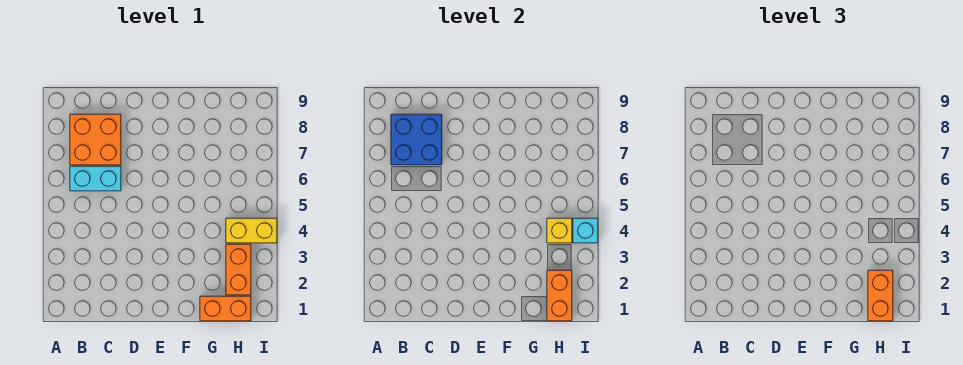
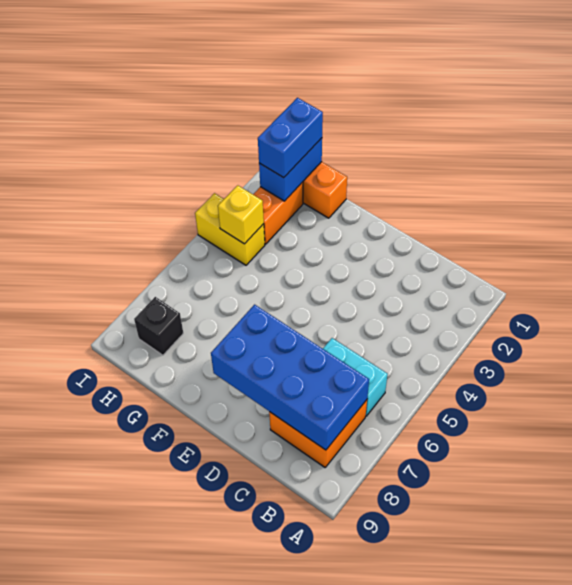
blue brick B7:C8 level 2 -> blue brick B7:E8 level 2
orange brick H1:H2 level 2 -> blue brick H1:H2 level 2
orange brick H1:H2 level 3 -> blue brick H1:H2 level 3
none -> black brick H8 level 1
cyan brick I4 level 2 -> none

